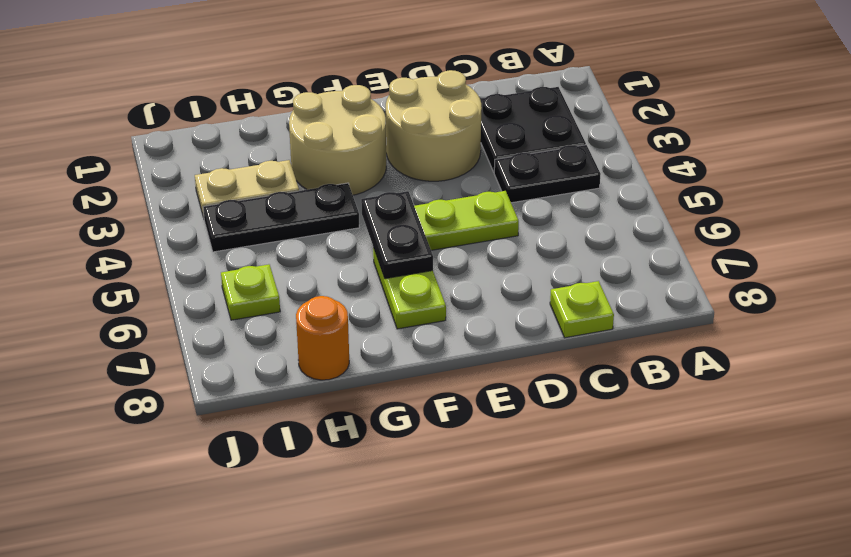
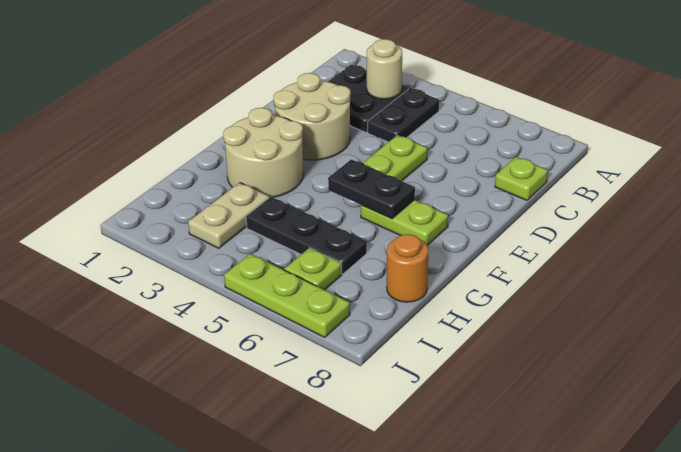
none -> tan round brick B3 level 2
black plate G4:I4 level 1 -> black plate H4:H6 level 1
none -> lime plate J5:J7 level 1

